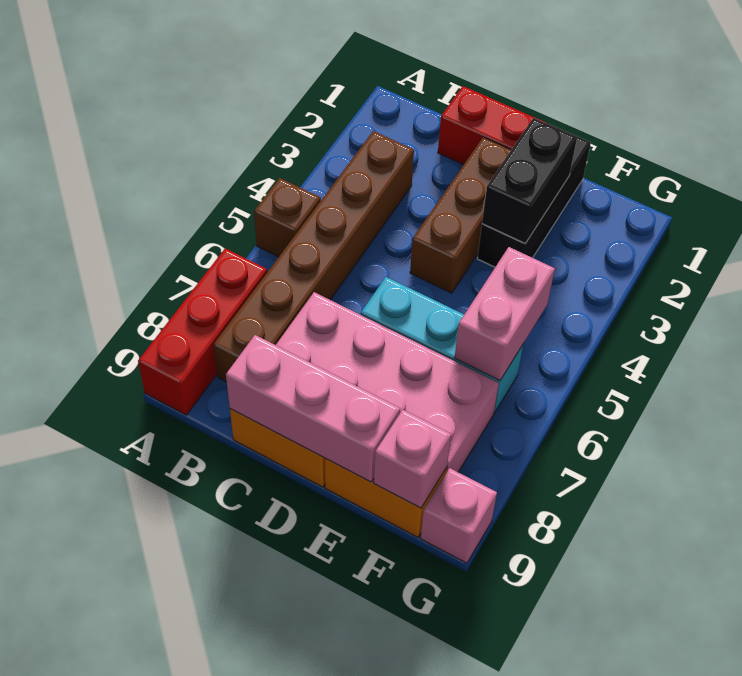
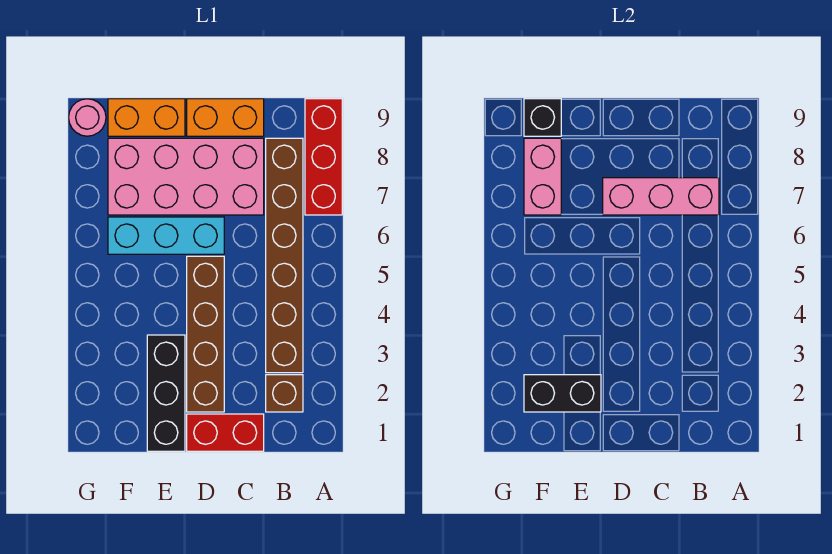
brown brick A5 level 1 -> brown brick B2 level 1
pink brick C9:E9 level 2 -> pink brick B7:D7 level 2
brown brick D2:D4 level 1 -> brown brick D2:D5 level 1
black brick E2:E3 level 2 -> black brick E2:F2 level 2
pink brick F5:F6 level 2 -> pink brick F7:F8 level 2
pink brick F9 level 2 -> black brick F9 level 2
pink brick G9 level 1 -> pink round brick G9 level 1

